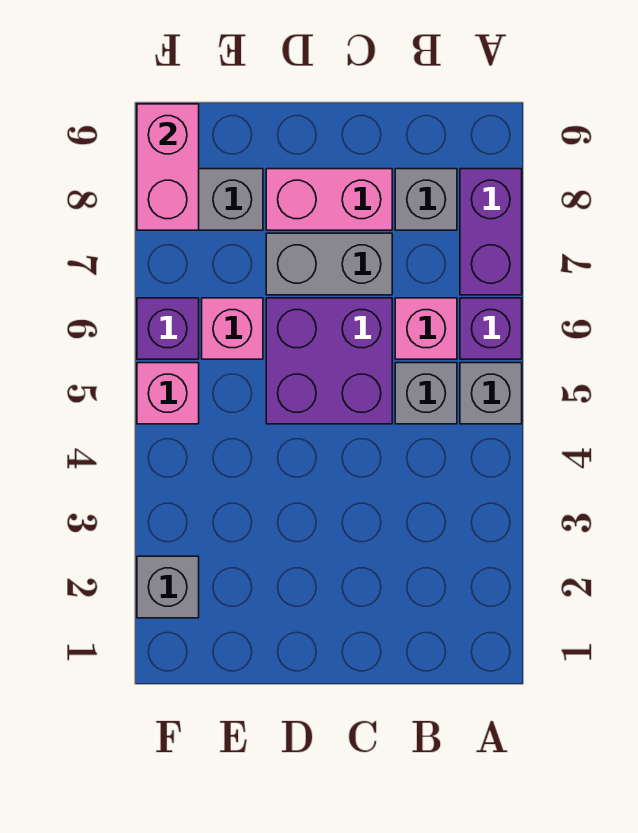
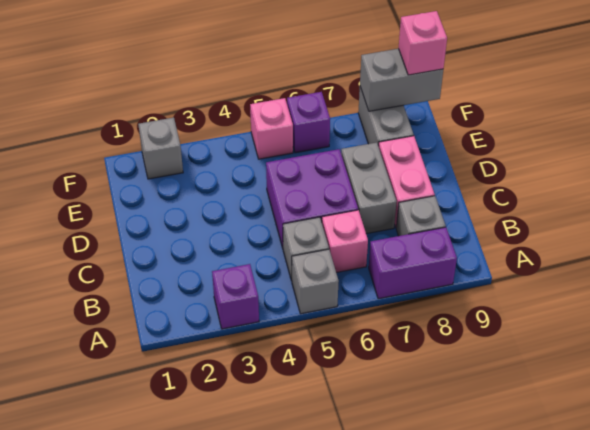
purple brick A6 level 1 -> purple brick A3 level 1
pink brick E6 level 1 -> pink brick F9 level 3
pink brick F8:F9 level 2 -> grey brick F8:F9 level 2

